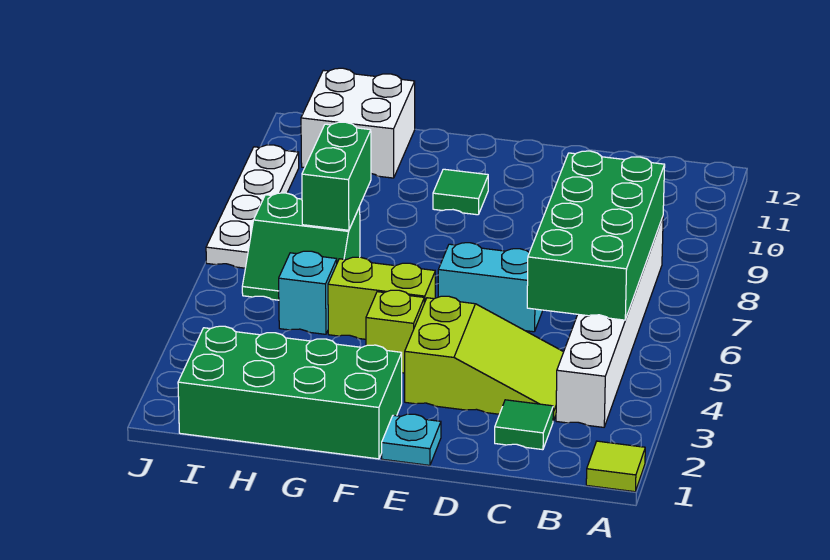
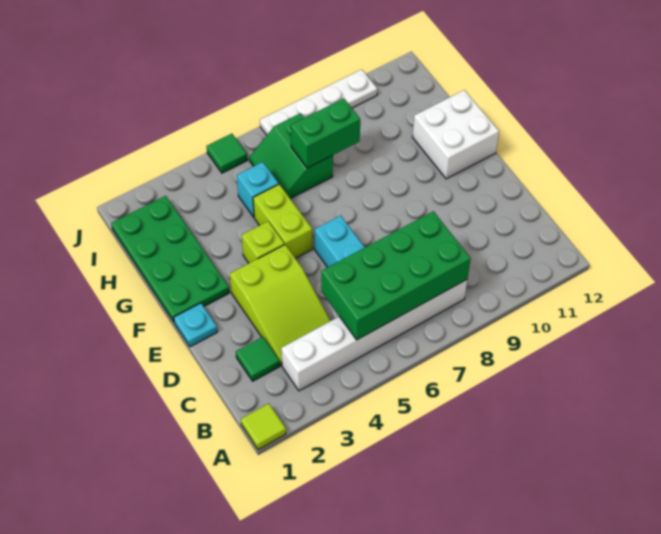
green brick F1:I2 level 1 -> green plate F1:I2 level 1
green tile F10 level 1 -> green tile J5 level 1
white brick H11:I12 level 1 -> white brick F11:G12 level 1

